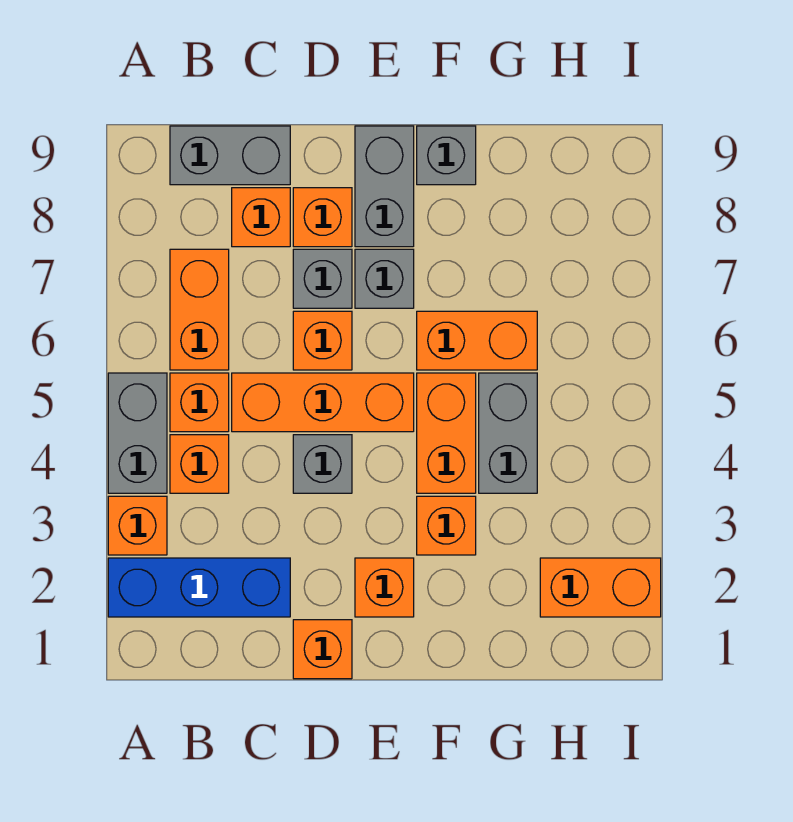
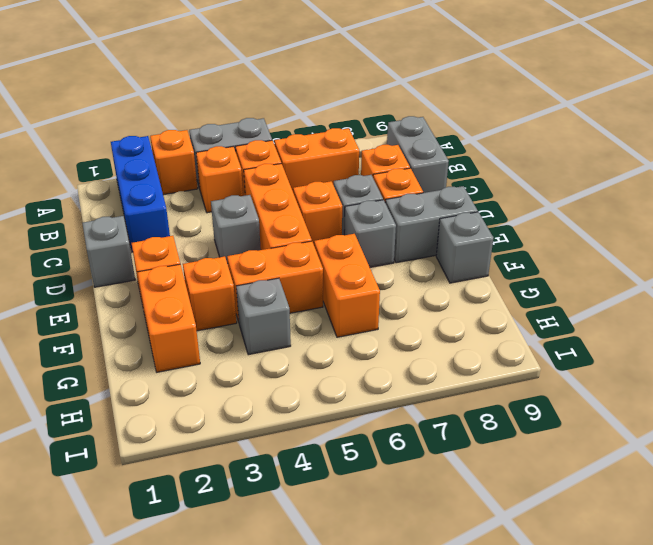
orange brick D1 level 1 -> grey brick D1 level 1
grey brick G4:G5 level 1 -> grey brick G4 level 1
orange brick H2:I2 level 1 -> orange brick F2:G2 level 1

